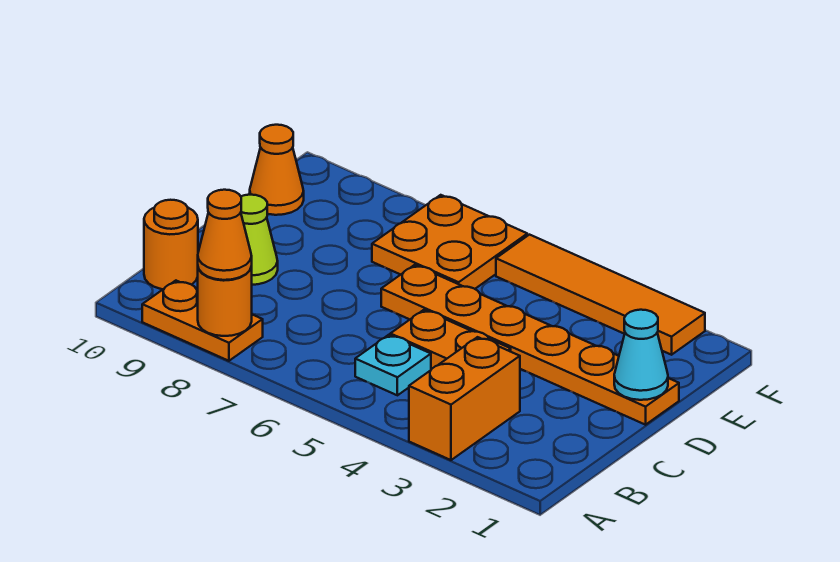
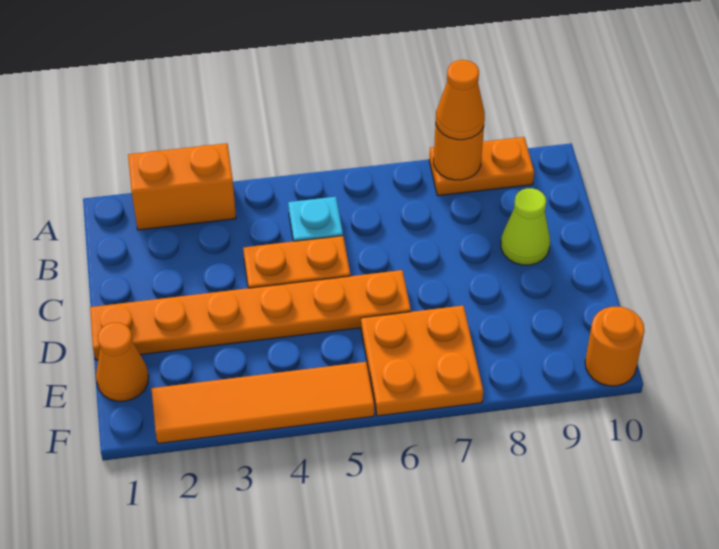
orange brick A3:B3 level 1 -> orange brick A2:A3 level 1
orange round brick B10 level 1 -> orange round brick F10 level 1
cyan cone D1 level 2 -> none
orange cone E10 level 1 -> orange cone E1 level 1

